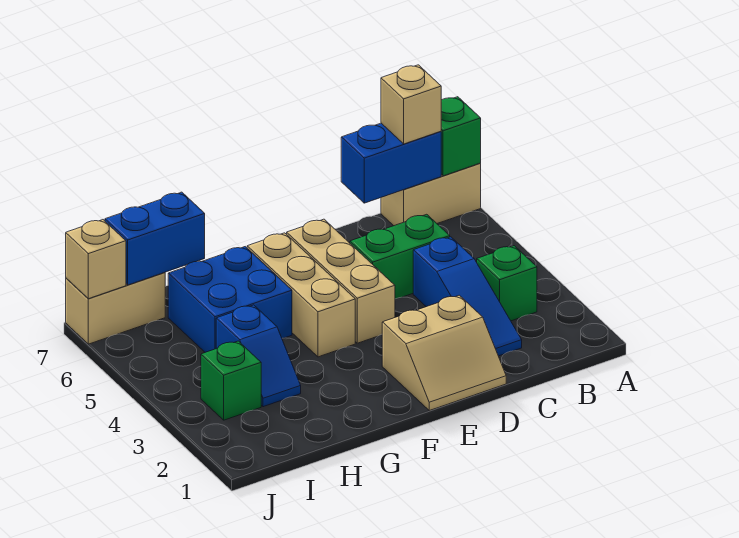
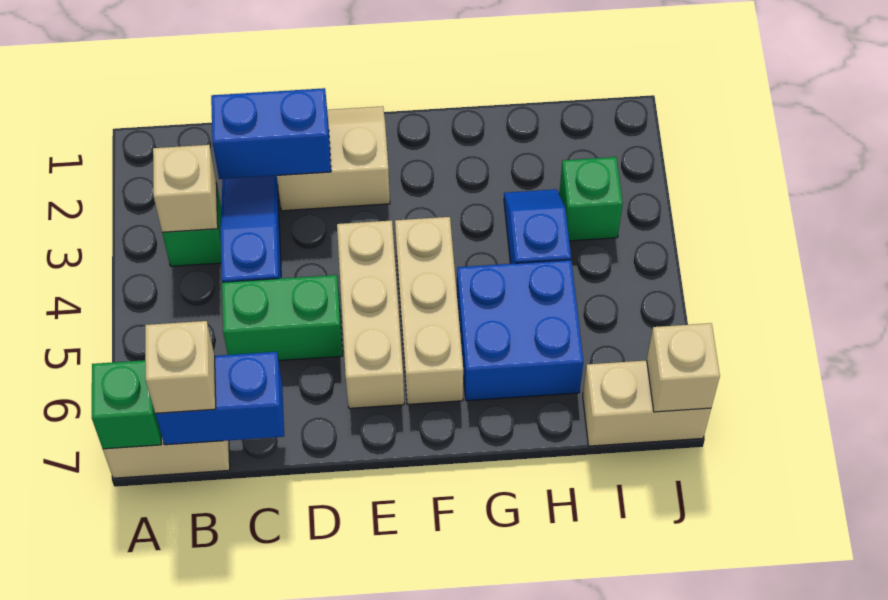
none -> tan brick B3 level 2
blue brick H7:I7 level 2 -> blue brick C2:D2 level 2

